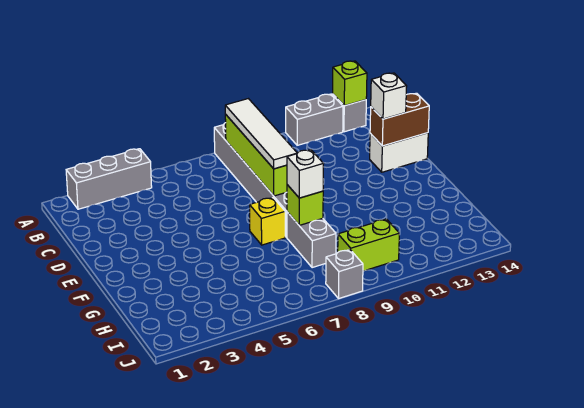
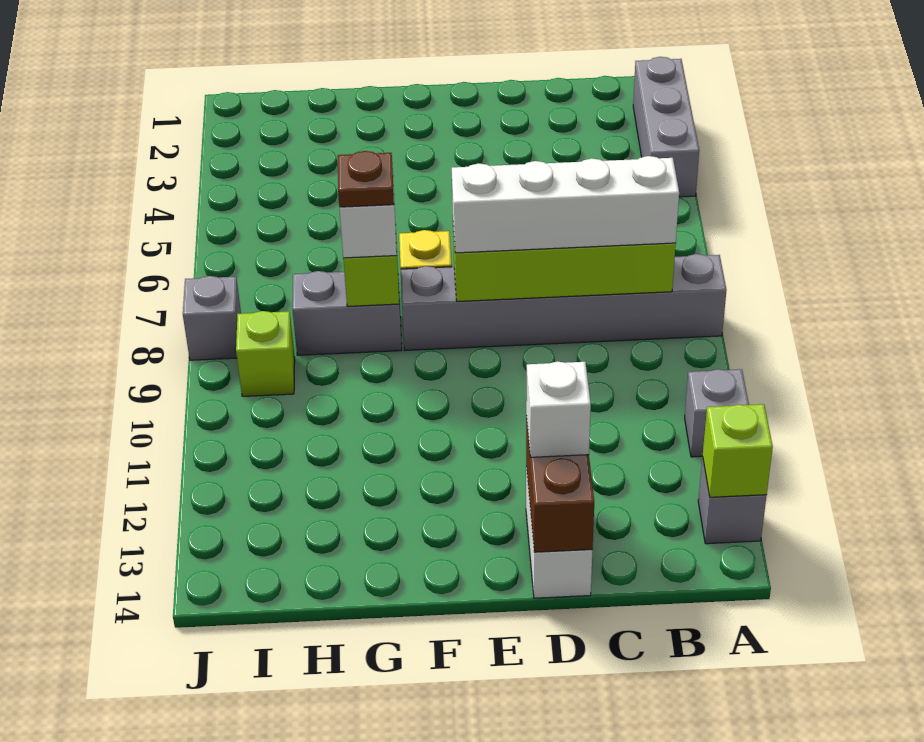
grey brick A11:A12 level 1 -> grey brick A11 level 1
white tile B8:E8 level 3 -> white brick B8:E8 level 3
none -> brown plate G8 level 4
lime brick I9:I10 level 1 -> lime brick I9 level 1

